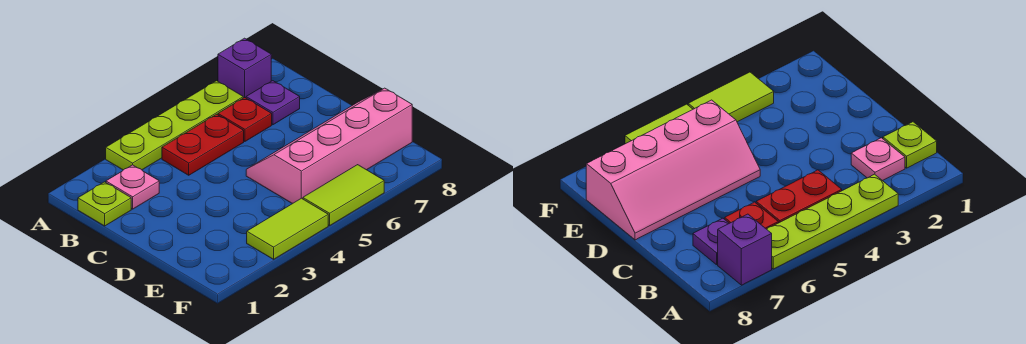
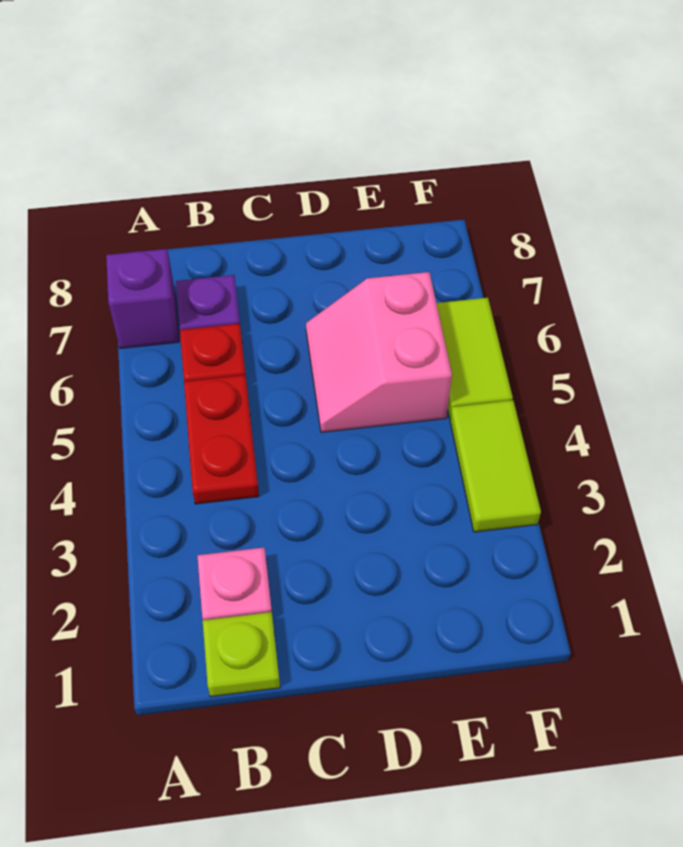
lime plate A3:A6 level 1 -> none
pink slope D5:E8 level 1 top E -> pink slope D5:E6 level 1 top E

